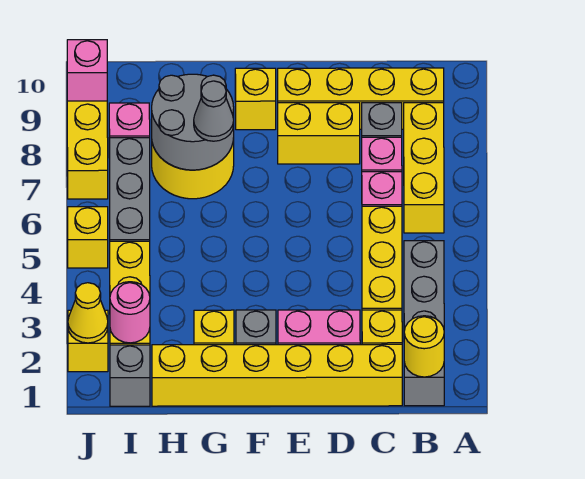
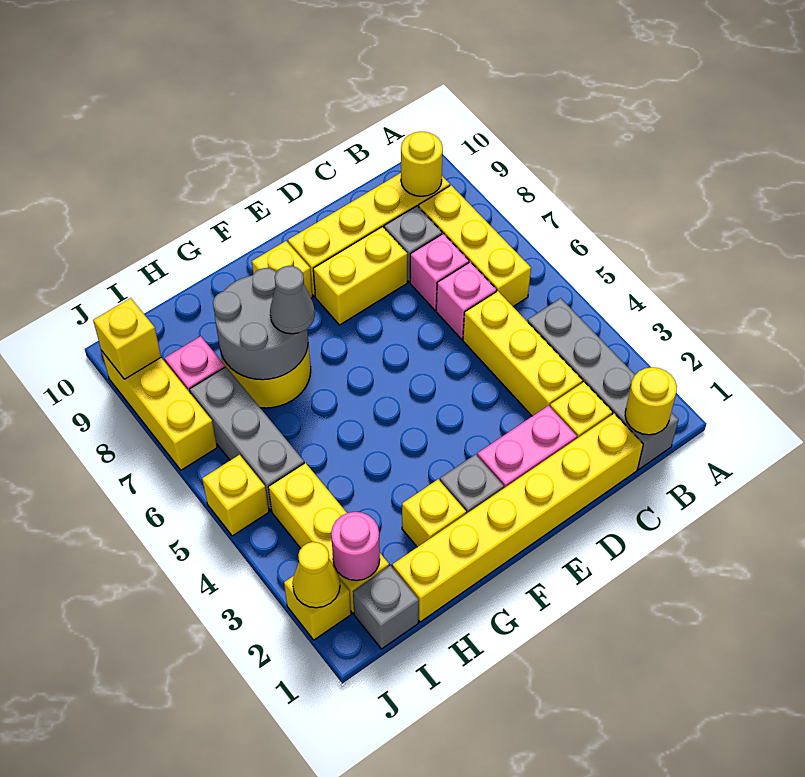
none -> yellow round brick B9 level 2
pink brick J9 level 2 -> yellow brick J9 level 2

